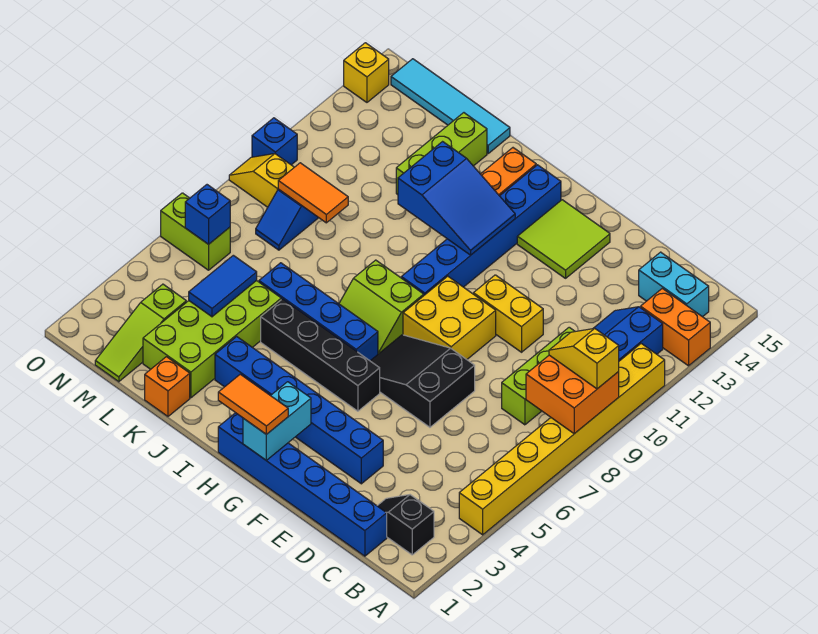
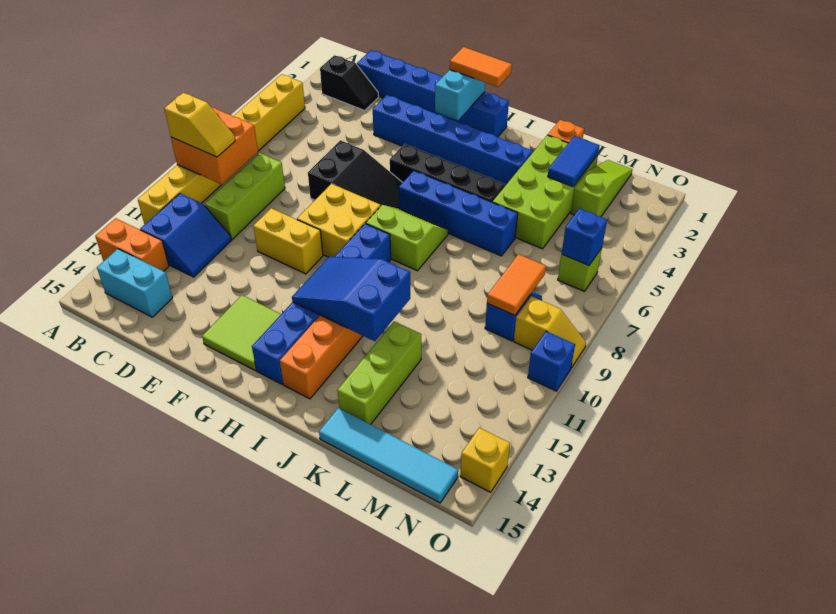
blue tile L4:L5 level 2 -> blue tile L2:L3 level 2
orange tile L9:M9 level 2 -> orange tile M8:M9 level 2
lime brick N6:O6 level 1 -> lime brick N6 level 1

